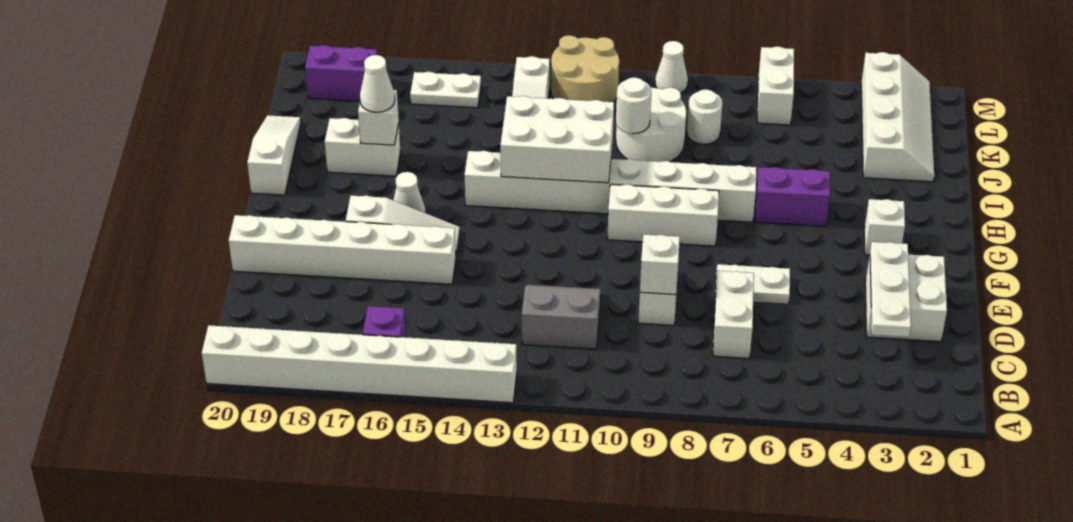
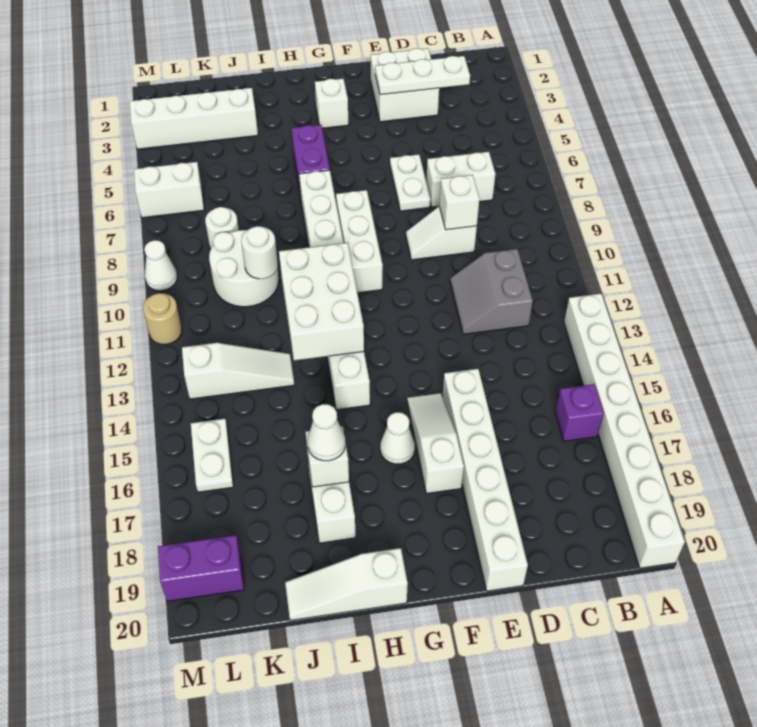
tan round brick L11:M12 level 1 -> tan round brick M11 level 1
purple brick L18:L19 level 1 -> purple brick L19:M19 level 1

